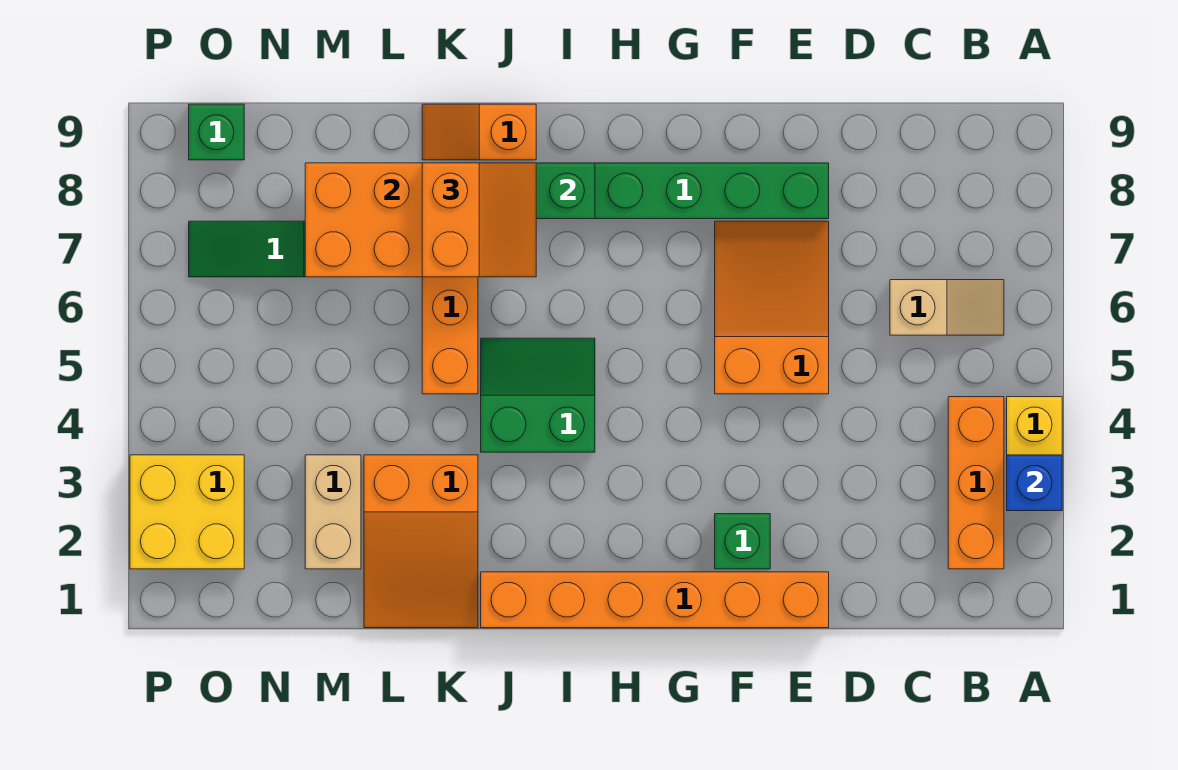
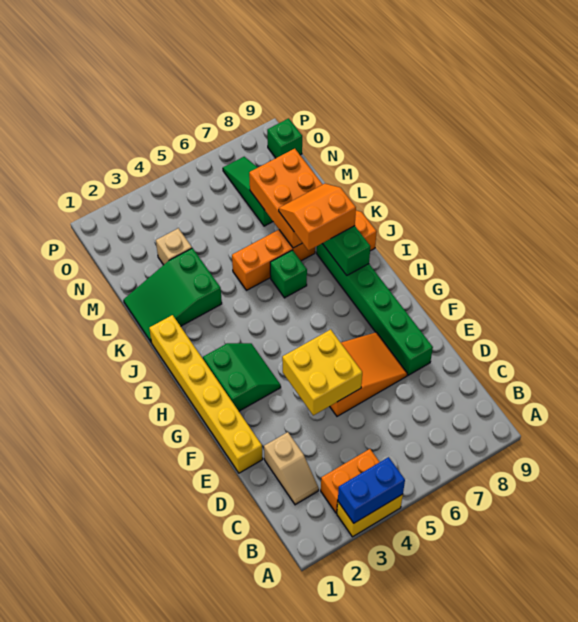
blue brick A3 level 2 -> blue brick A3:A4 level 2
orange brick B2:B4 level 1 -> orange brick B3:B4 level 1
tan slope B6:C6 level 1 top C -> tan slope C2:D2 level 1 top D
orange brick E1:J1 level 1 -> yellow brick E1:J1 level 1
green brick F2 level 1 -> green brick J6 level 1
green slope I4:J5 level 1 top 4 -> green slope G2:H3 level 1 top 2
orange slope J7:K8 level 3 top K -> orange slope J7:K8 level 3 top J
orange slope K1:L3 level 1 top 3 -> green slope K1:L3 level 1 top 3
tan brick M2:M3 level 1 -> tan brick M3 level 1
yellow brick O2:P3 level 1 -> yellow brick E4:F5 level 2

